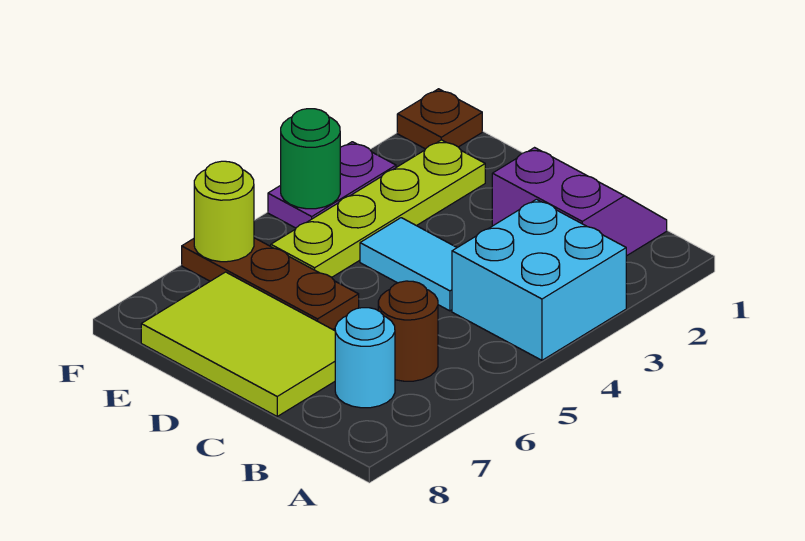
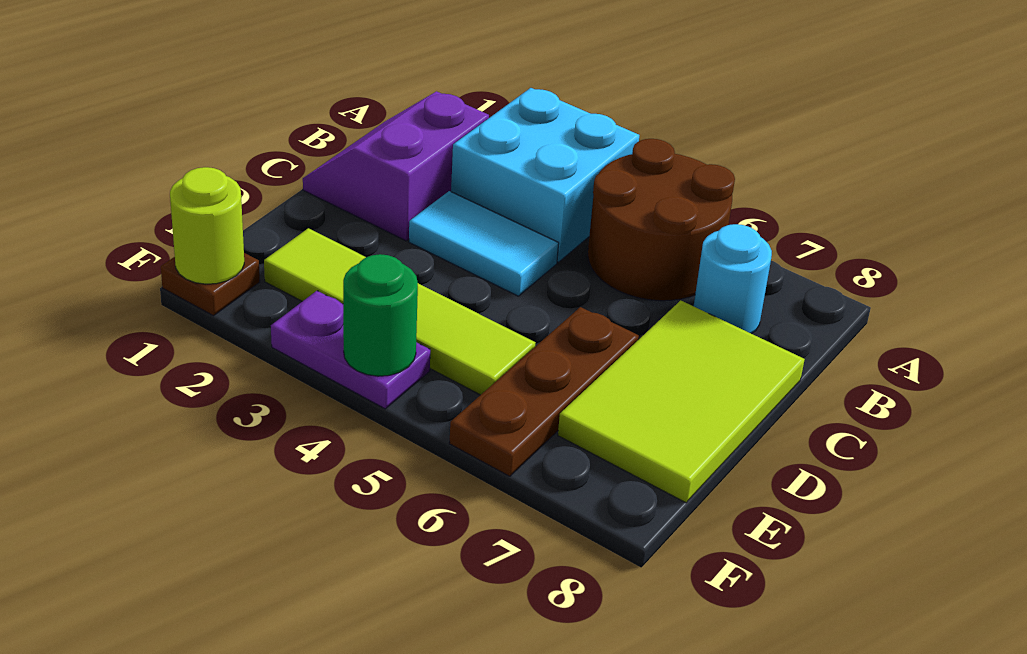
brown round brick B6 level 1 -> brown round brick A5:B6 level 1
cyan tile C4:D4 level 1 -> cyan tile C3:C4 level 1
lime plate E2:E5 level 1 -> lime tile E2:E5 level 1
lime round brick F6 level 2 -> lime round brick F1 level 2

